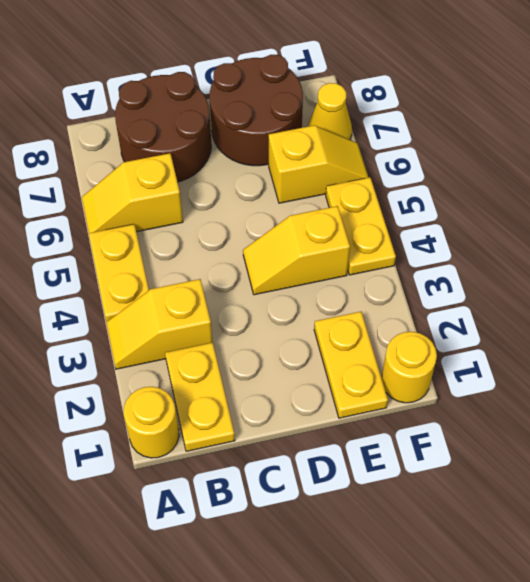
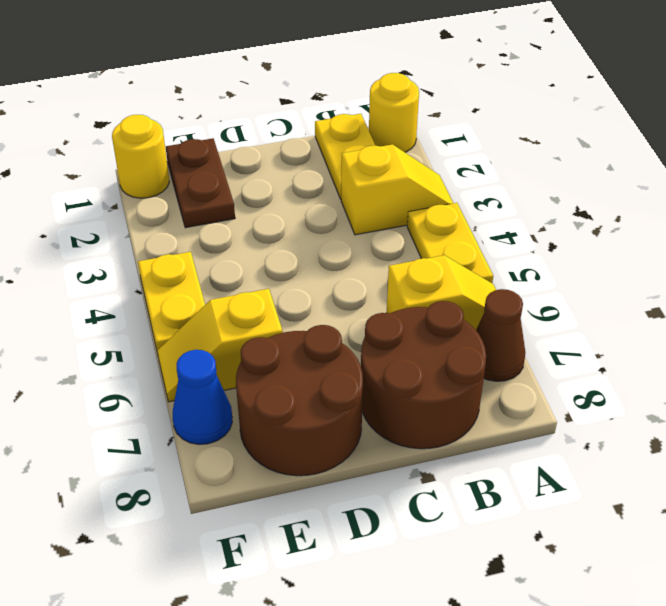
none -> brown cone A7 level 1
yellow slope D4:E4 level 1 top E -> none
yellow plate E1:E2 level 1 -> brown plate E1:E2 level 1
yellow cone F7 level 1 -> blue cone F7 level 1

